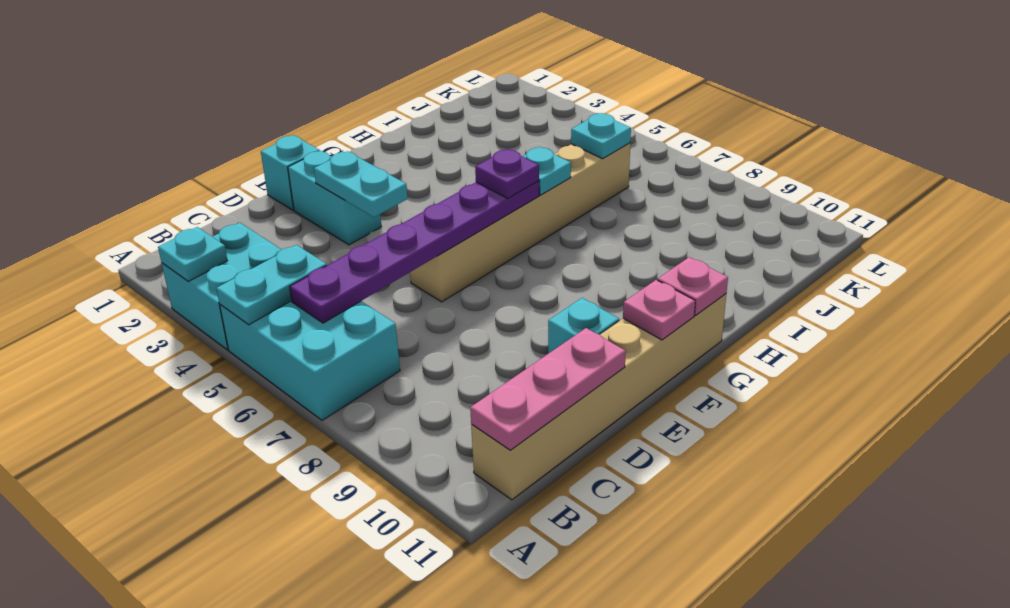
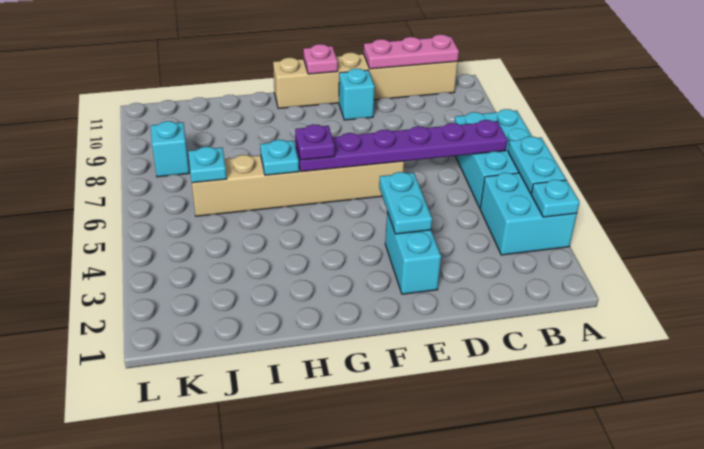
cyan plate A5:B5 level 2 -> cyan plate A4:A5 level 2
cyan brick E1 level 1 -> cyan brick K8 level 1
pink plate G11 level 2 -> none

